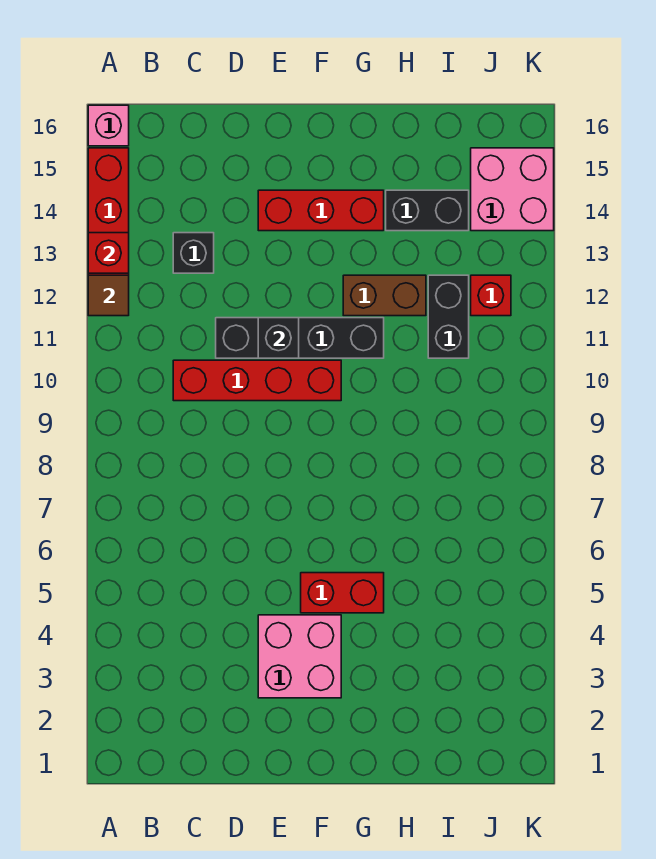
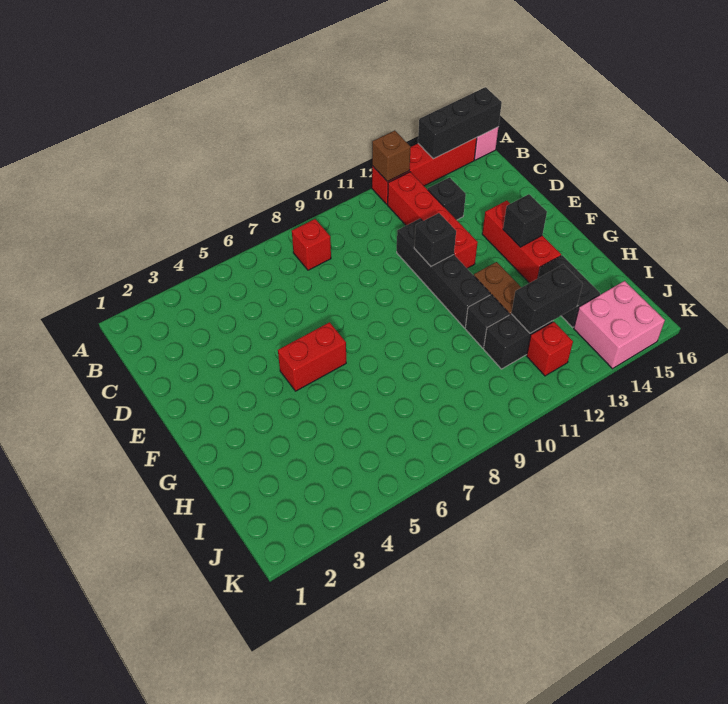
brown tile A12 level 2 -> brown brick A12 level 2
red brick A13 level 2 -> red brick B8 level 1
none -> black brick A14:A16 level 2
red brick C10:F10 level 1 -> red brick B12:E12 level 1
pink brick E3:F4 level 1 -> none
red brick F5:G5 level 1 -> red brick F5:F6 level 1
none -> black brick F14 level 2
none -> black brick H11 level 1
none -> black brick I12:I13 level 2

